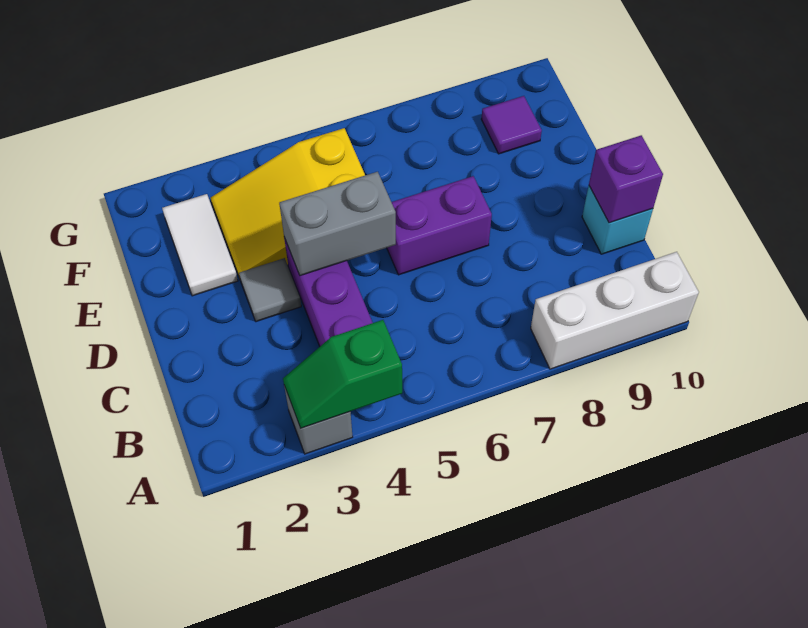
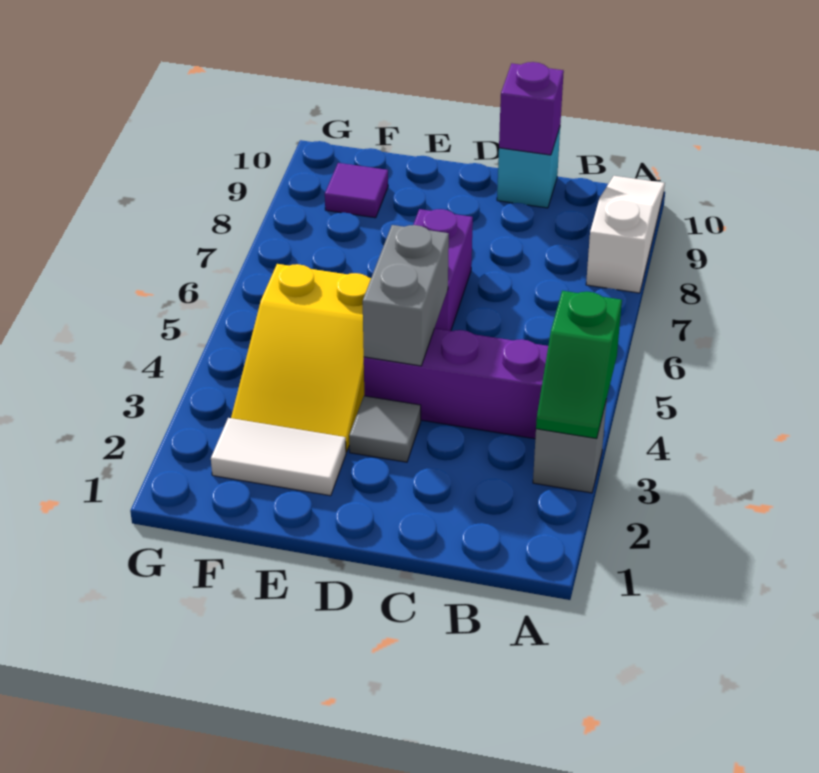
white brick A8:A10 level 1 -> white slope A8:A10 level 1 top 8

